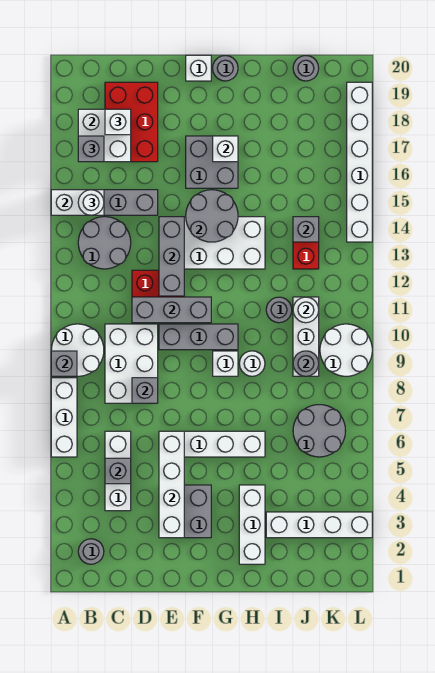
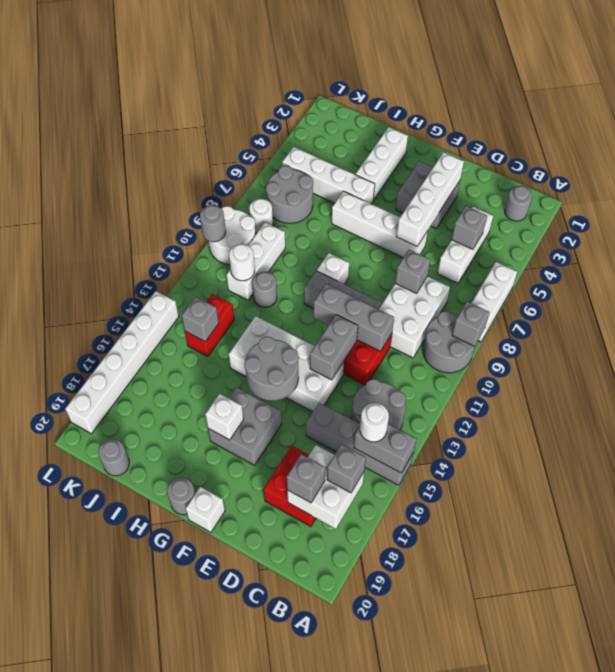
white round brick A9:B10 level 1 -> grey round brick A9:B10 level 1
white brick A15:B15 level 2 -> grey brick A15:B15 level 2
red brick C17:D19 level 1 -> red brick C17:D18 level 1
white brick C18 level 3 -> grey brick C18 level 3
grey brick E12:E14 level 2 -> grey brick E12:E13 level 2
white round brick H9 level 1 -> white round brick K8 level 1
white brick I3:L3 level 1 -> white brick H5:K5 level 1
grey round brick J9 level 2 -> grey round brick L10 level 2

